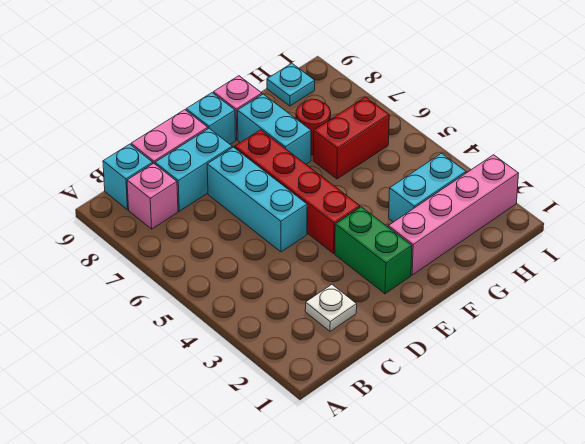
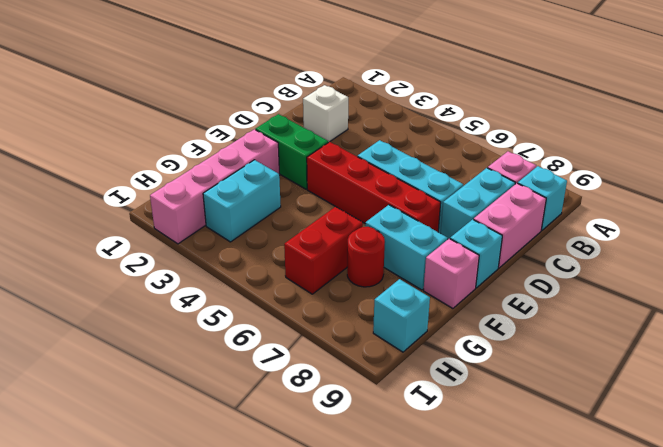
white plate C2 level 1 -> white brick C2 level 1
cyan plate H9 level 1 -> cyan brick H9 level 1

